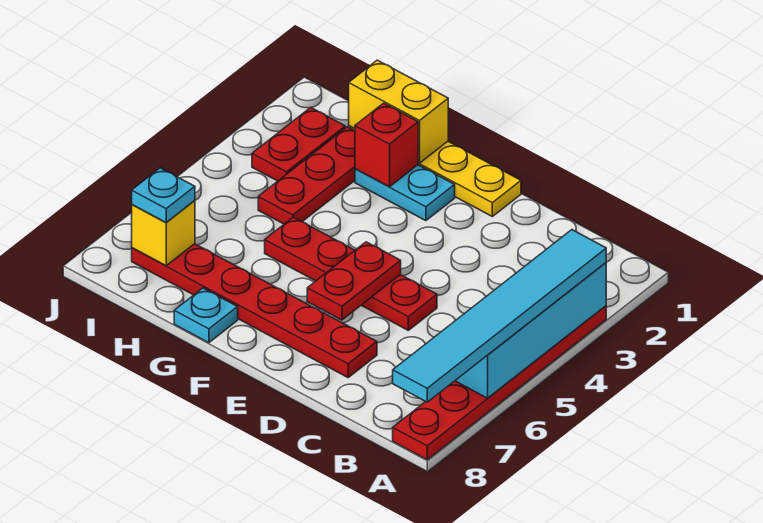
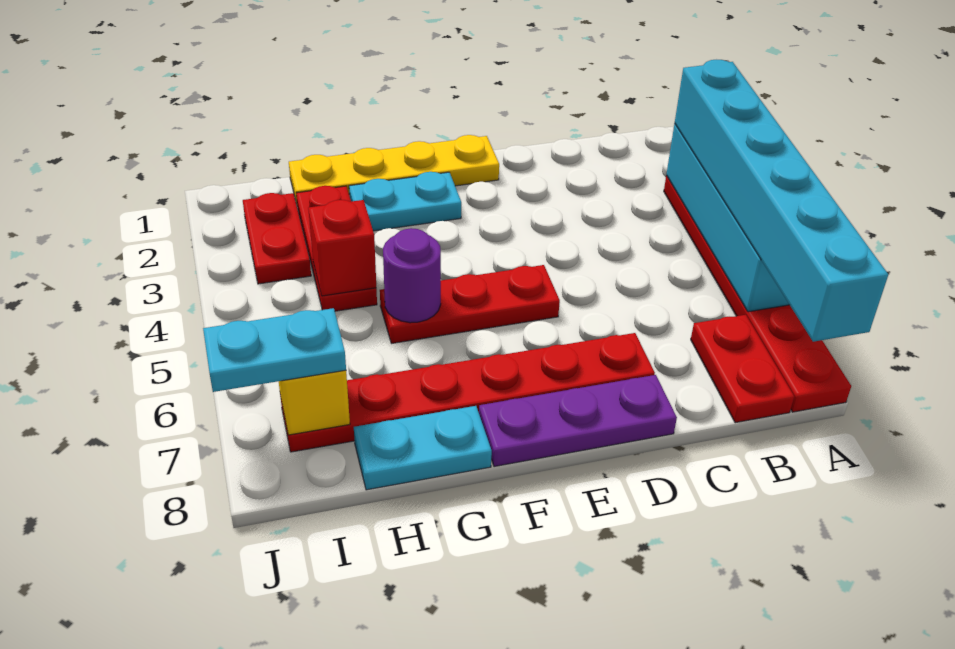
cyan tile A3:A8 level 3 -> cyan brick A3:A8 level 3
red plate D5:G5 level 1 -> red plate E5:G5 level 1
none -> purple plate D8:F8 level 1
red plate E5:E6 level 2 -> red plate B7:B8 level 1
yellow brick G1:H1 level 2 -> none
red brick G2 level 2 -> red brick H4 level 2
none -> purple round brick G5 level 2
cyan plate G8 level 1 -> cyan plate G8:H8 level 1
cyan plate I7 level 3 -> cyan plate I7:J7 level 3

